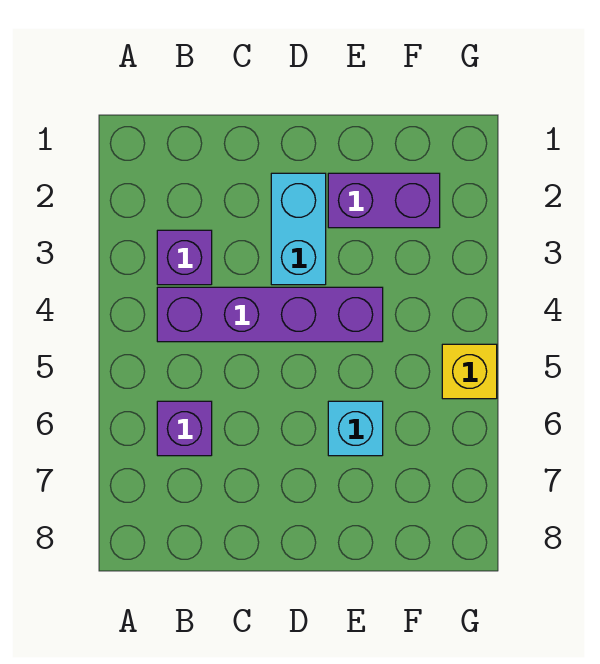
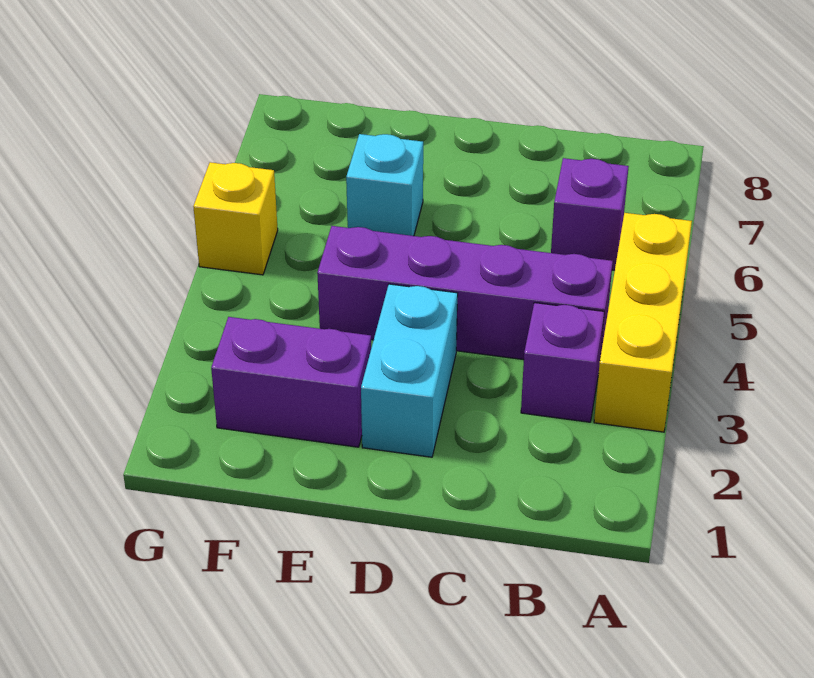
none -> yellow brick A3:A5 level 1

